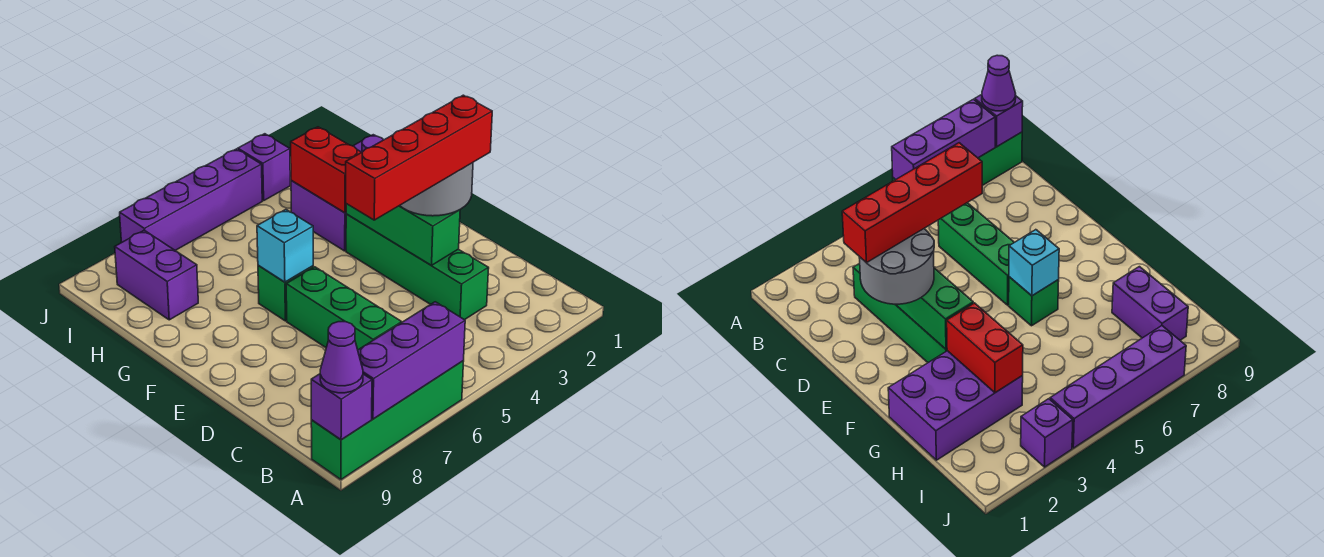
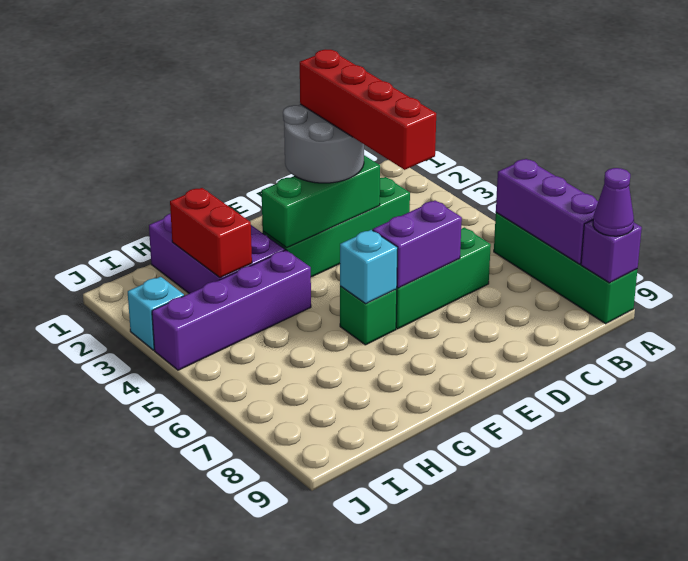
red brick G3:H3 level 2 -> red brick H2:H3 level 2
purple brick H8:I8 level 1 -> purple brick D6:E6 level 2
purple brick J3 level 1 -> cyan brick J3 level 1
purple brick J4:J7 level 1 -> purple brick G4:J4 level 1

